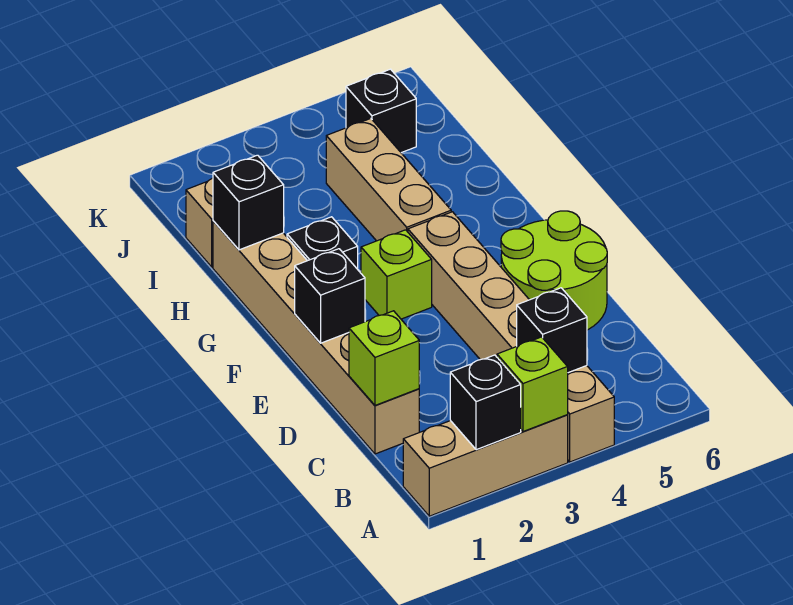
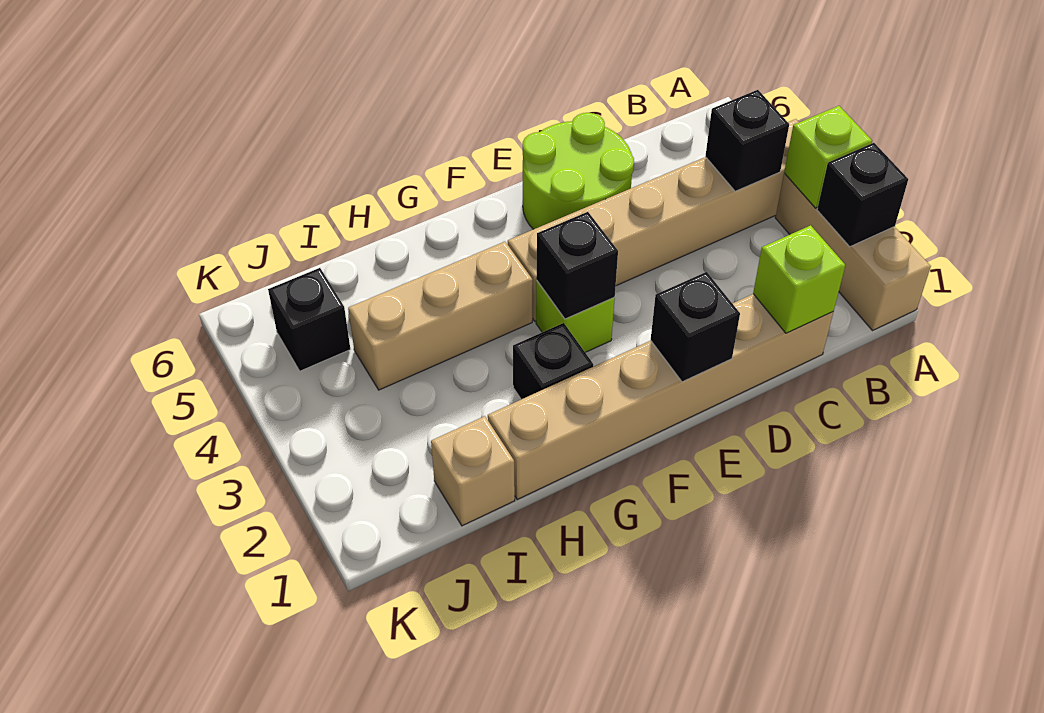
black brick H1 level 2 -> black brick F3 level 2

